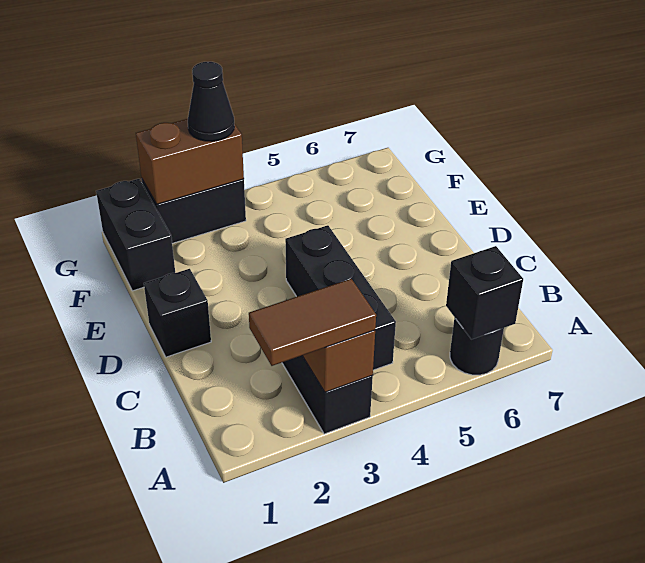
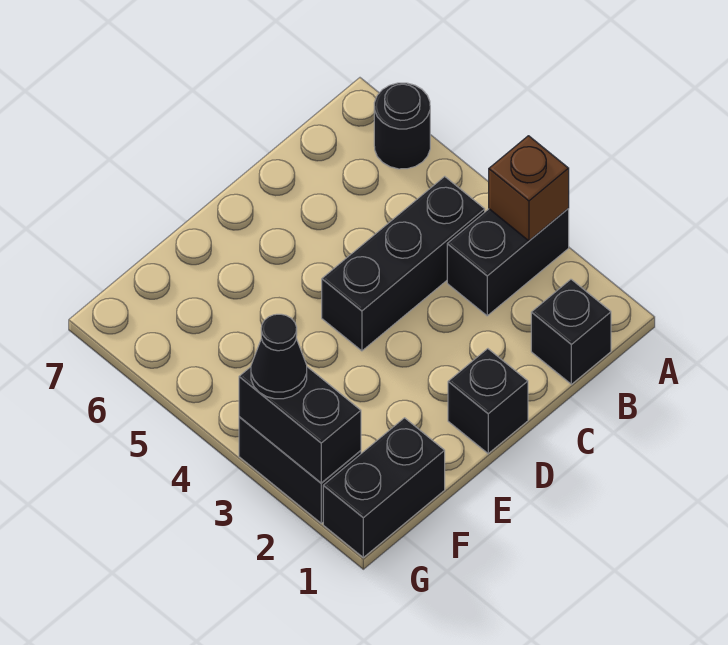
brown tile A2:A3 level 3 -> none
black brick A6 level 2 -> black brick B1 level 1
brown brick G2:G3 level 2 -> black brick G2:G3 level 2

